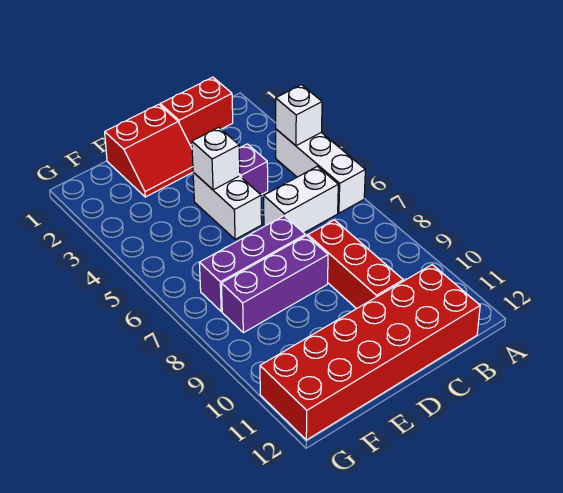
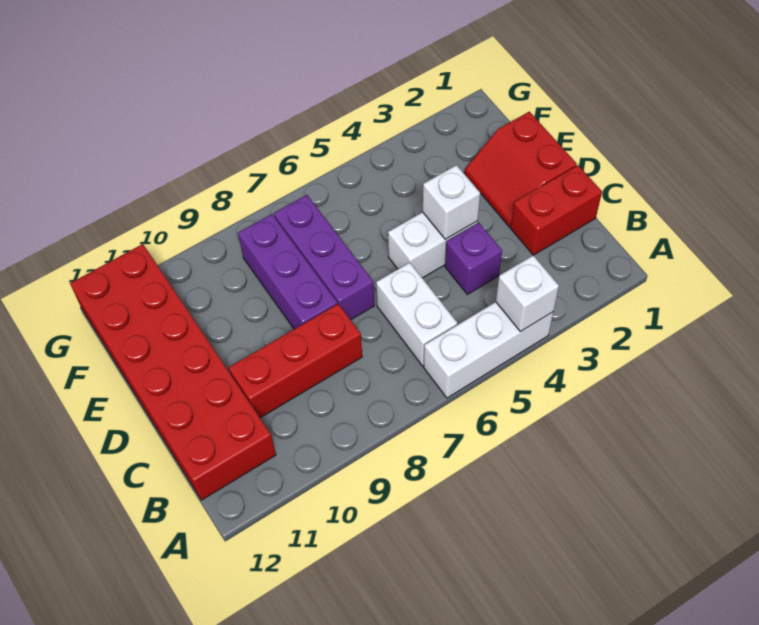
red brick B1:C1 level 1 -> red brick C1:C2 level 1

